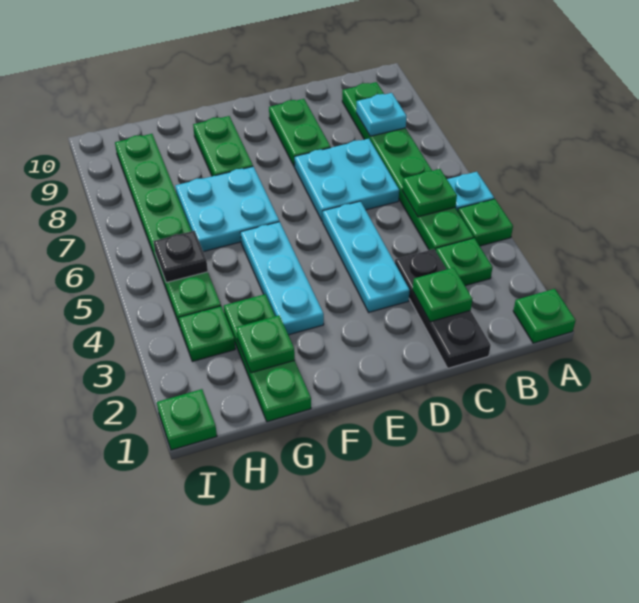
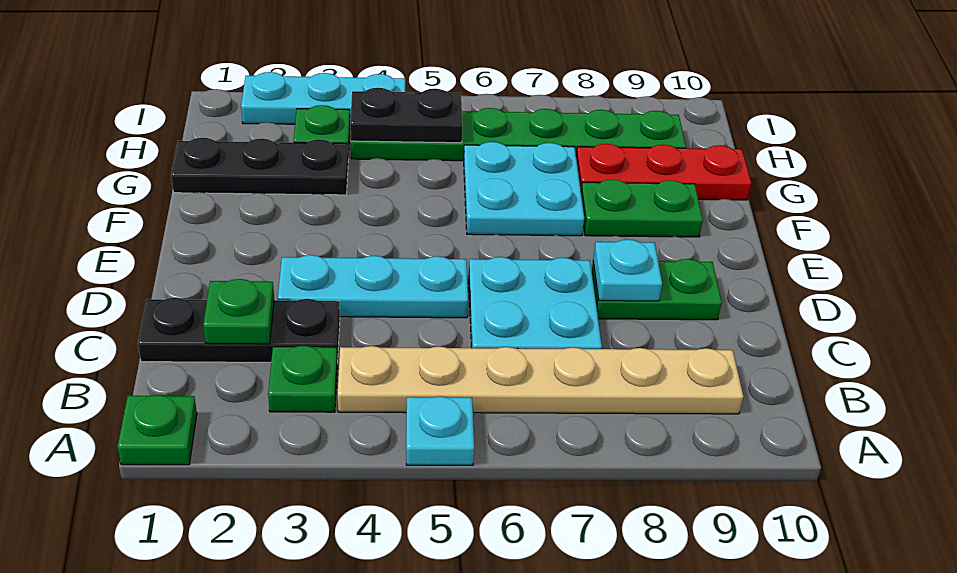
green plate A4 level 1 -> none
green plate B4:B9 level 1 -> tan plate B4:B9 level 1
green plate B5 level 2 -> none
cyan plate B8 level 2 -> cyan plate D8 level 2
cyan plate F3:F5 level 1 -> cyan plate I2:I4 level 1
green plate G1:G3 level 1 -> black plate G1:G3 level 1
green plate G2 level 2 -> none
none -> red plate G8:G10 level 1
black plate H5 level 2 -> black plate H4:H5 level 2
green plate I1 level 1 -> none

